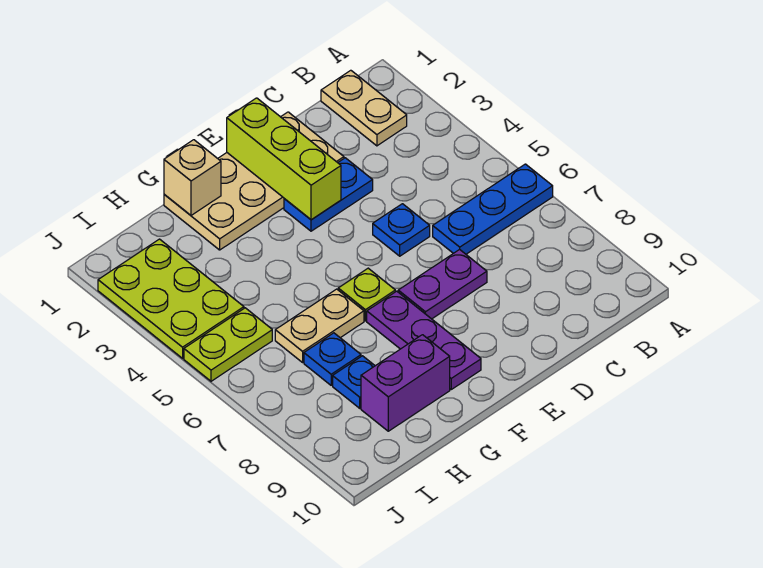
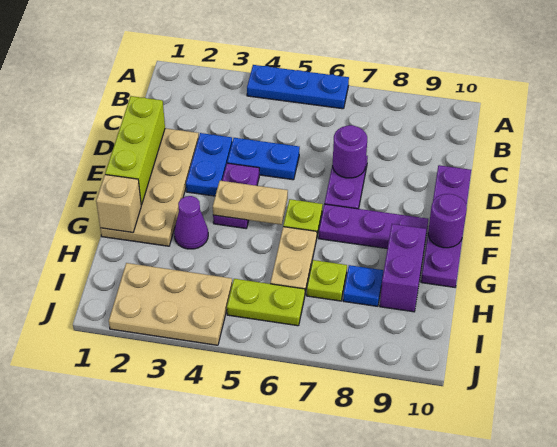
blue plate A6:C6 level 1 -> blue plate A4:A6 level 1
tan plate B1:B2 level 1 -> tan plate F4:F5 level 2
blue plate D5 level 1 -> blue plate D4:D5 level 1
none -> purple round brick D7 level 2
none -> purple plate D10:G10 level 1
lime brick E1:E3 level 2 -> lime brick D1:F1 level 2
none -> purple plate E4:F4 level 1
none -> purple round brick F10 level 2
none -> purple cone G3 level 1
blue plate H7 level 1 -> lime plate H7 level 1
lime plate I2:J4 level 1 -> tan plate I2:J4 level 1
lime plate I5:J5 level 1 -> lime plate I5:I6 level 1

